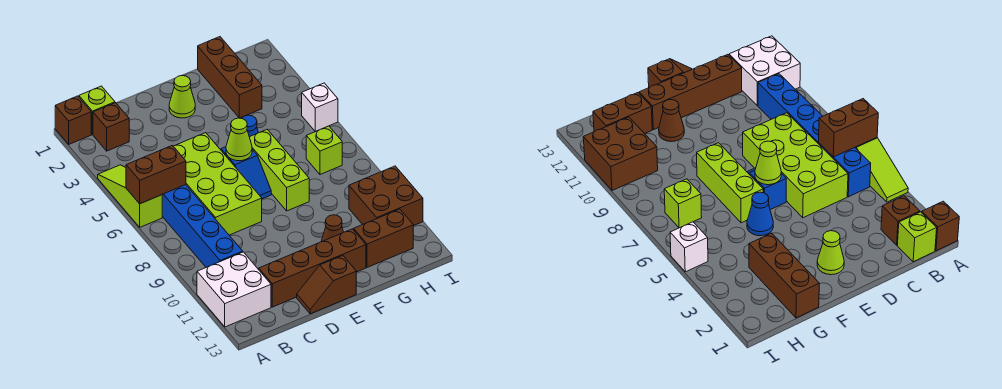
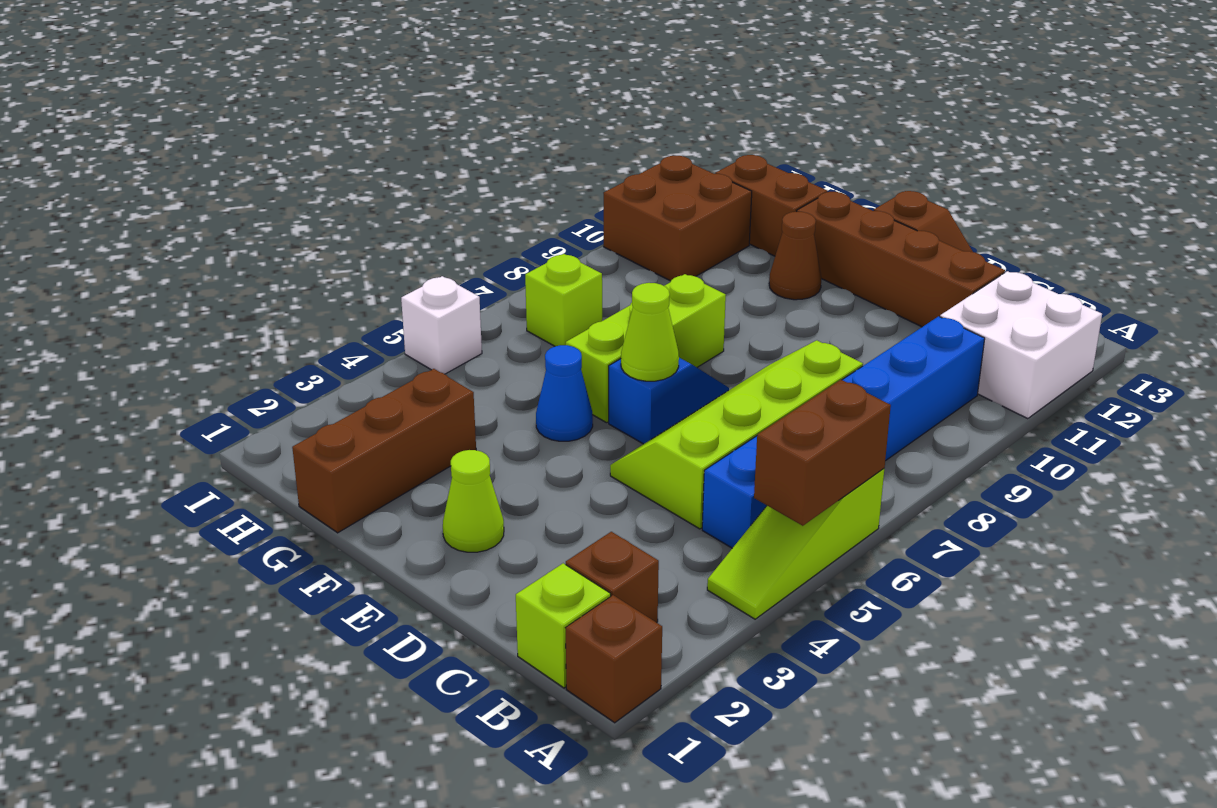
brown brick A6:B6 level 2 -> brown brick A5:A6 level 2
lime brick C5:D8 level 1 -> lime slope C5:D8 level 1 top C

